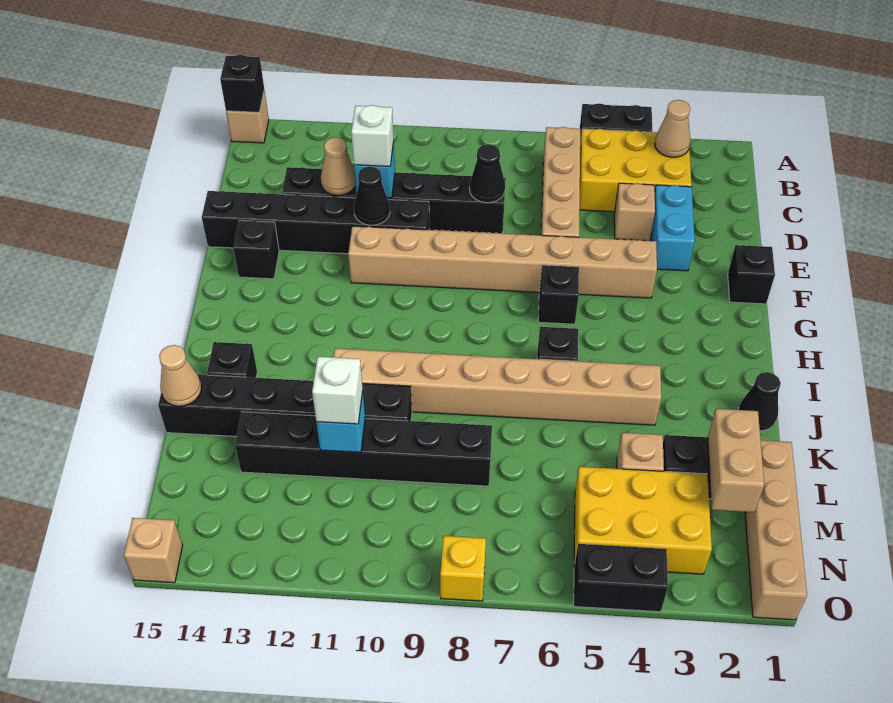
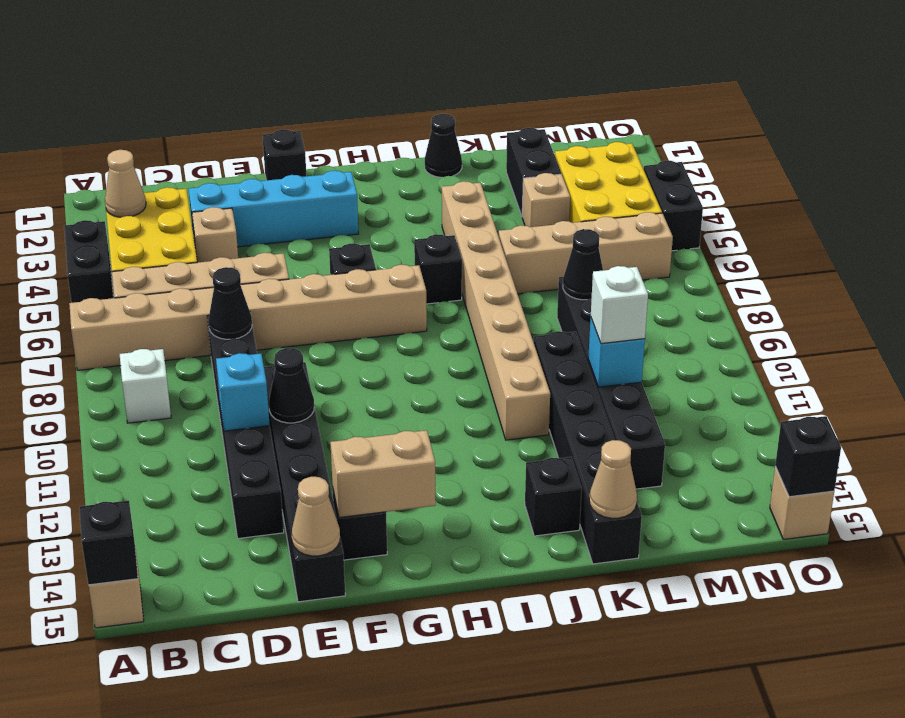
cyan brick D3:E3 level 1 -> cyan brick D3:G3 level 1
white brick D11 level 3 -> white brick B9 level 1
tan cone D12 level 2 -> tan cone E15 level 2
tan brick F4:F11 level 1 -> tan brick A7:H7 level 1
tan brick L1:O1 level 1 -> tan brick K6:N6 level 1
tan brick L2:M2 level 2 -> tan brick F14:G14 level 2
none -> black cone L8 level 2
yellow brick O8 level 1 -> none
none -> black brick O15 level 2

